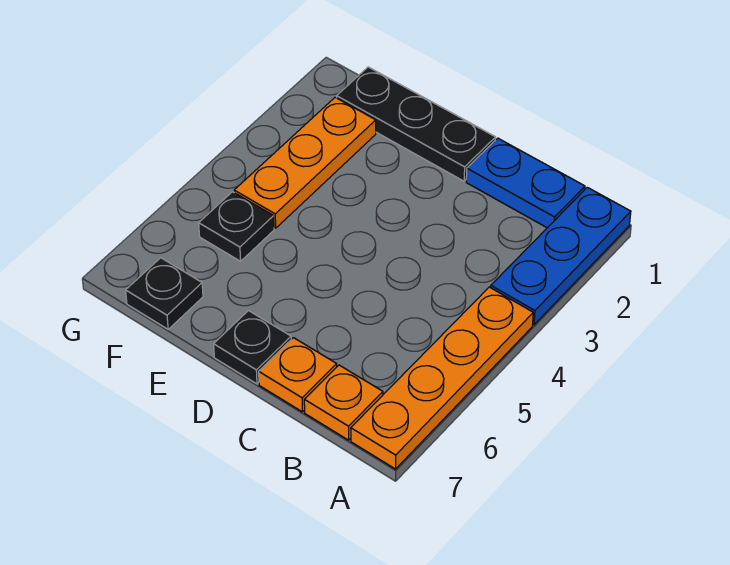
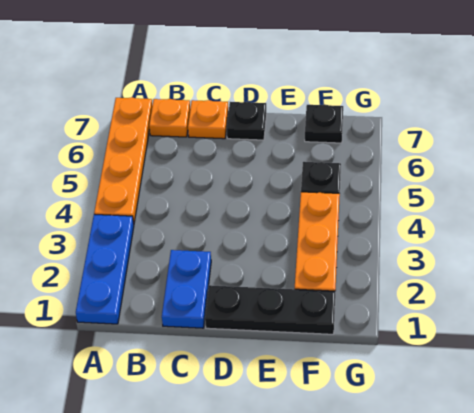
blue plate B1:C1 level 1 -> blue plate C1:C2 level 1

